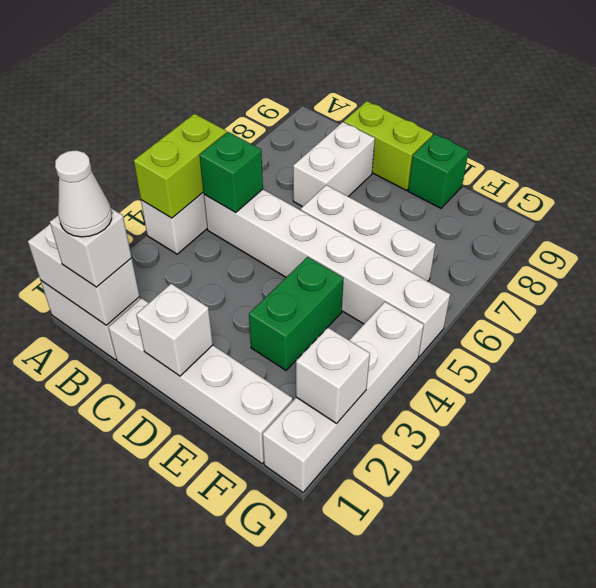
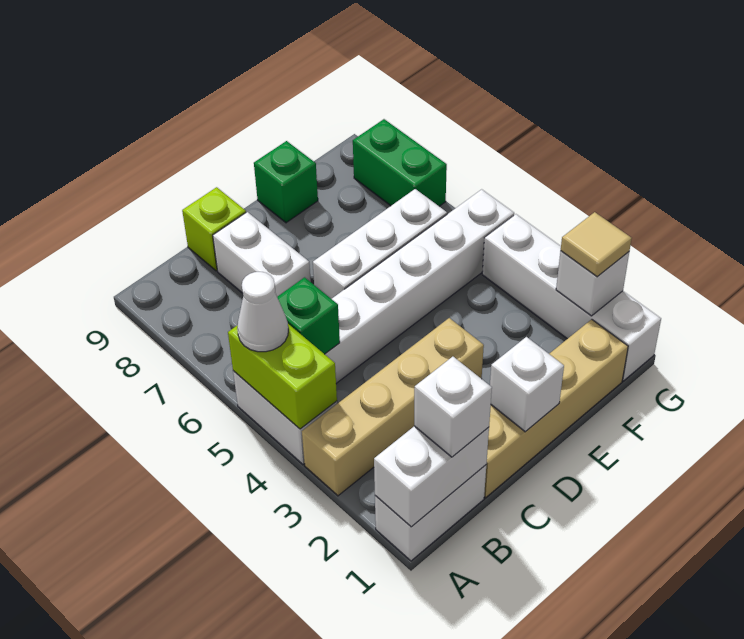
none -> tan brick A3:D3 level 1
white cone B1 level 4 -> white cone A5 level 3
white brick C1:F1 level 1 -> tan brick C1:F1 level 1
lime brick C9:D9 level 1 -> lime brick C9 level 1
green brick E3:E4 level 1 -> green brick G7:G8 level 1
none -> tan tile G2 level 3

